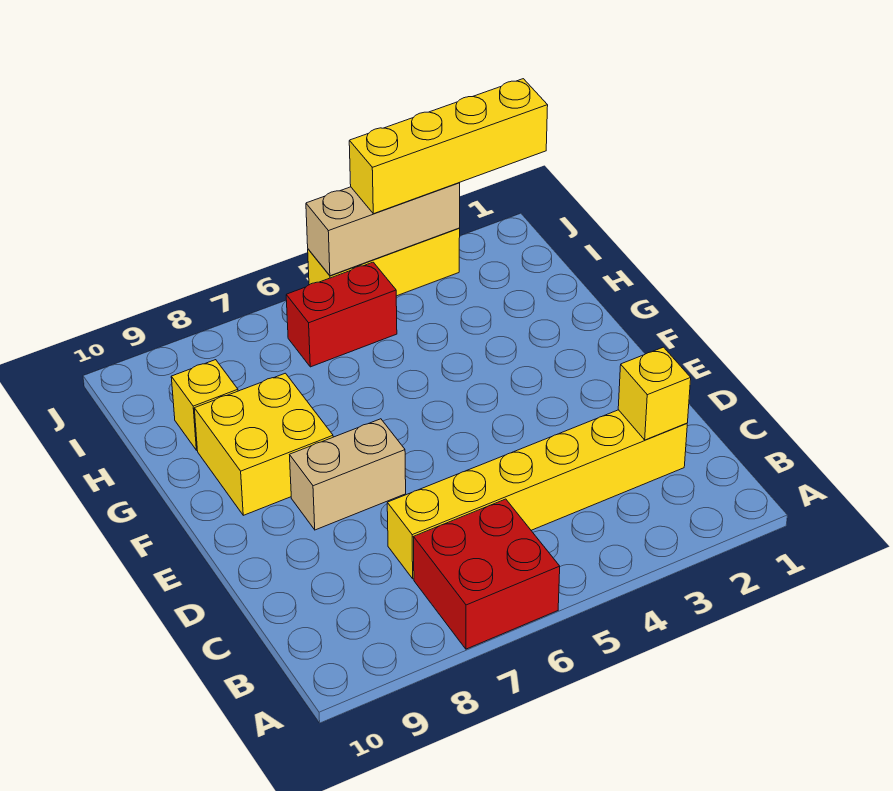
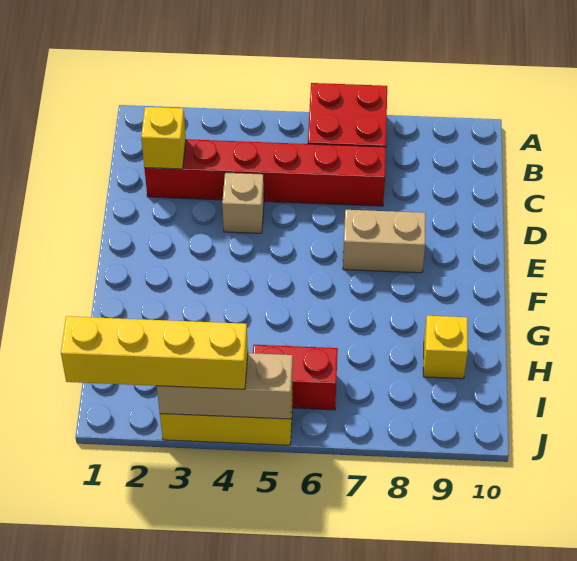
yellow brick C2:C7 level 1 -> red brick C2:C7 level 1
none -> tan brick D4 level 1
yellow brick F8:G9 level 1 -> none

